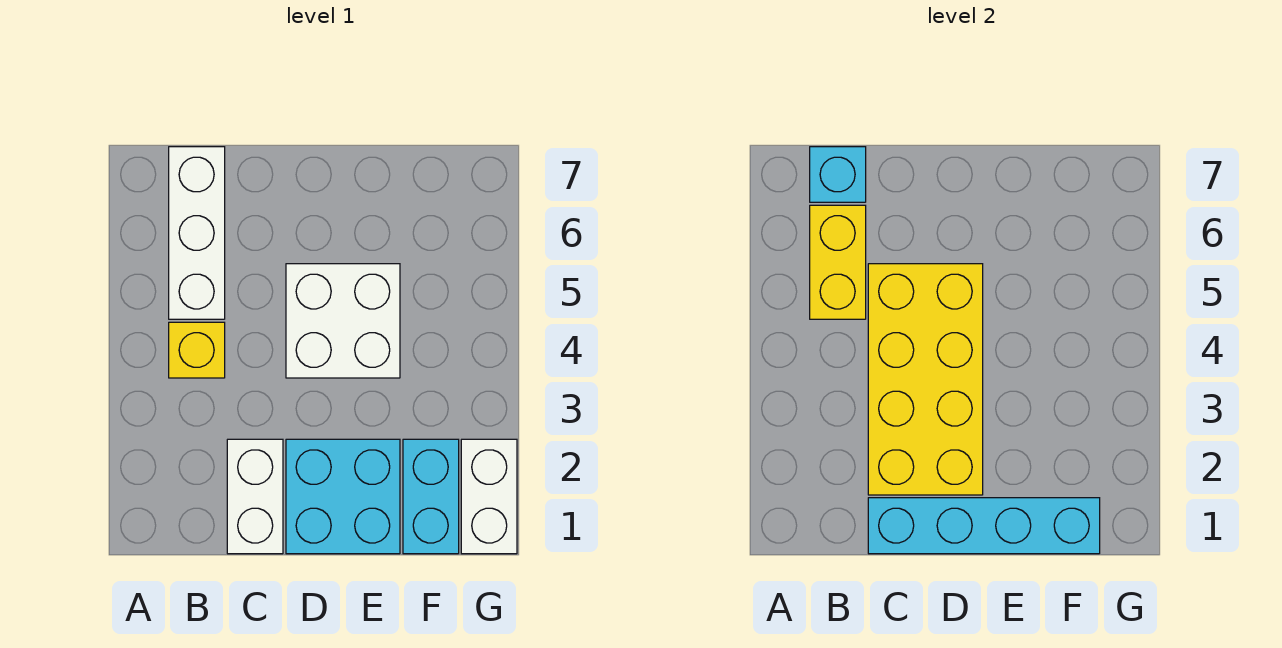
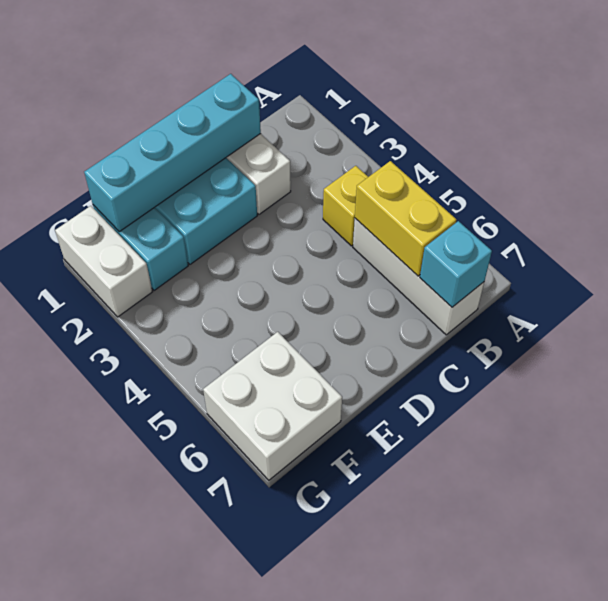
yellow brick C2:D5 level 2 -> none
white brick D4:E5 level 1 -> white brick F6:G7 level 1

